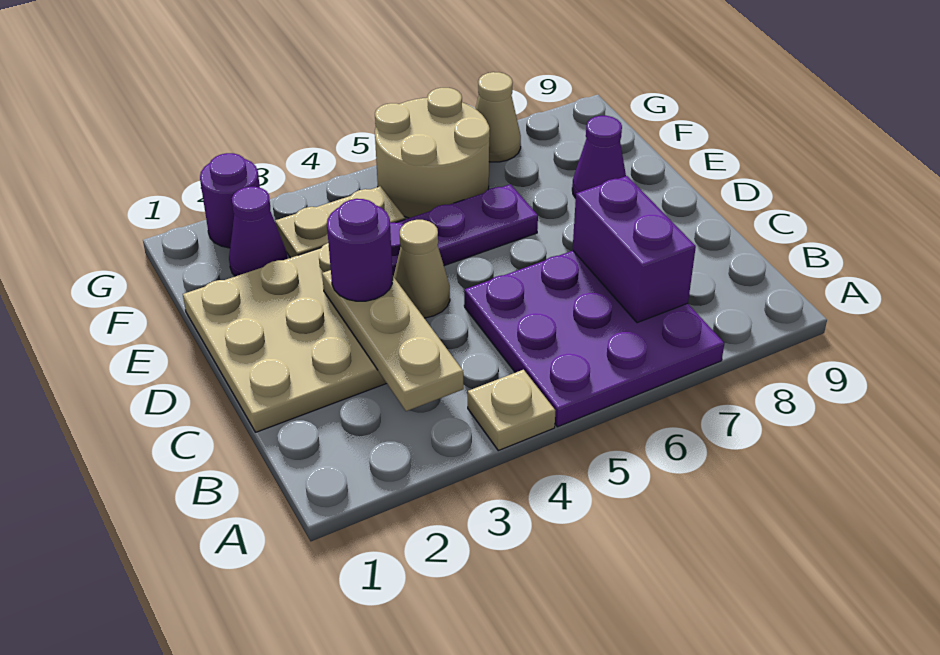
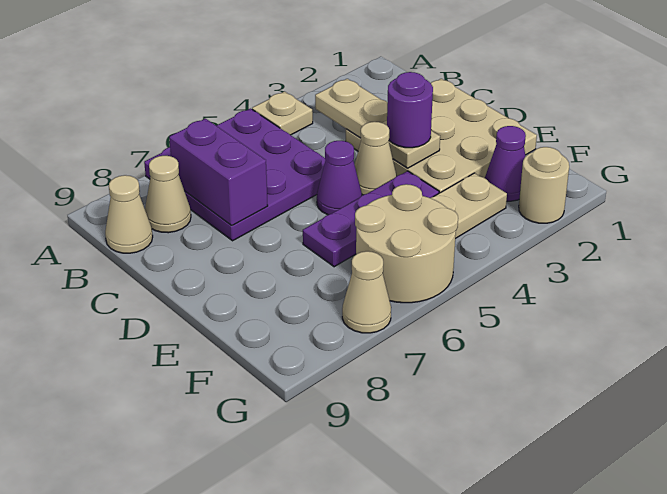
none -> tan cone B8 level 1
none -> tan cone B9 level 1
purple cone E8 level 1 -> purple cone D5 level 1
purple round brick G2 level 1 -> tan round brick G2 level 1

